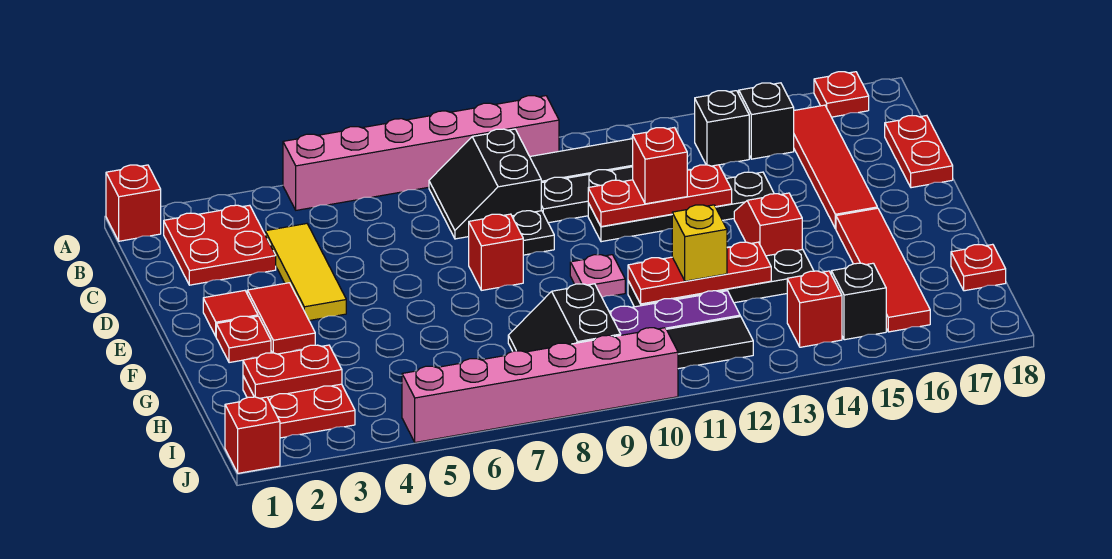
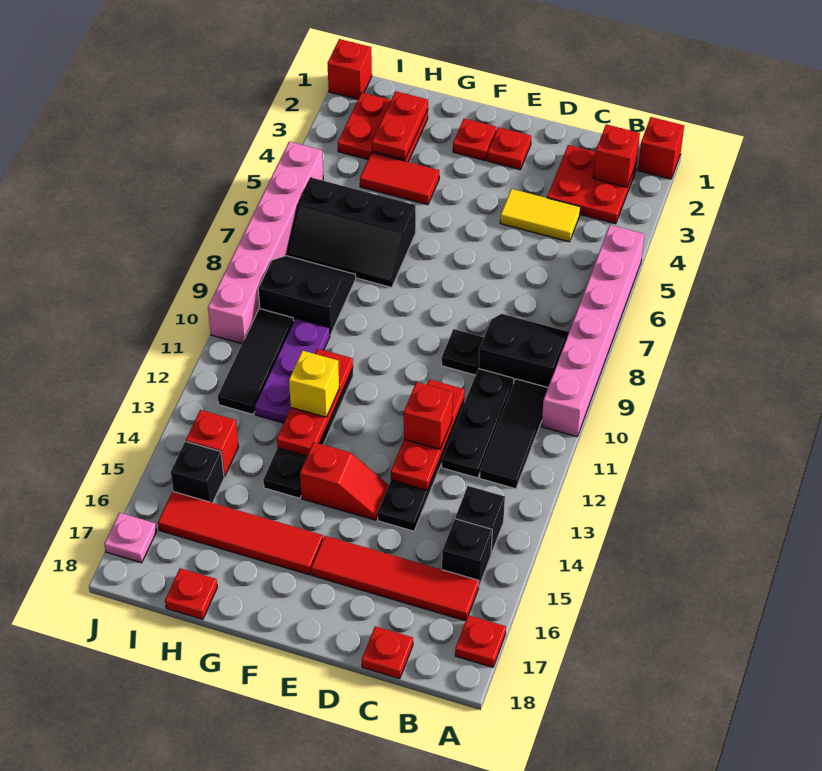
yellow tile C4:E4 level 1 -> yellow tile C4:D4 level 1
red plate C18:D18 level 1 -> red plate C18 level 1
red tile E2 level 1 -> red plate E2 level 1
red tile E3:F3 level 1 -> red tile G4:H4 level 1
red brick E8 level 1 -> red brick B2 level 2
pink plate F10 level 1 -> pink plate J17 level 1
none -> black slope G6:I7 level 1 top 6

